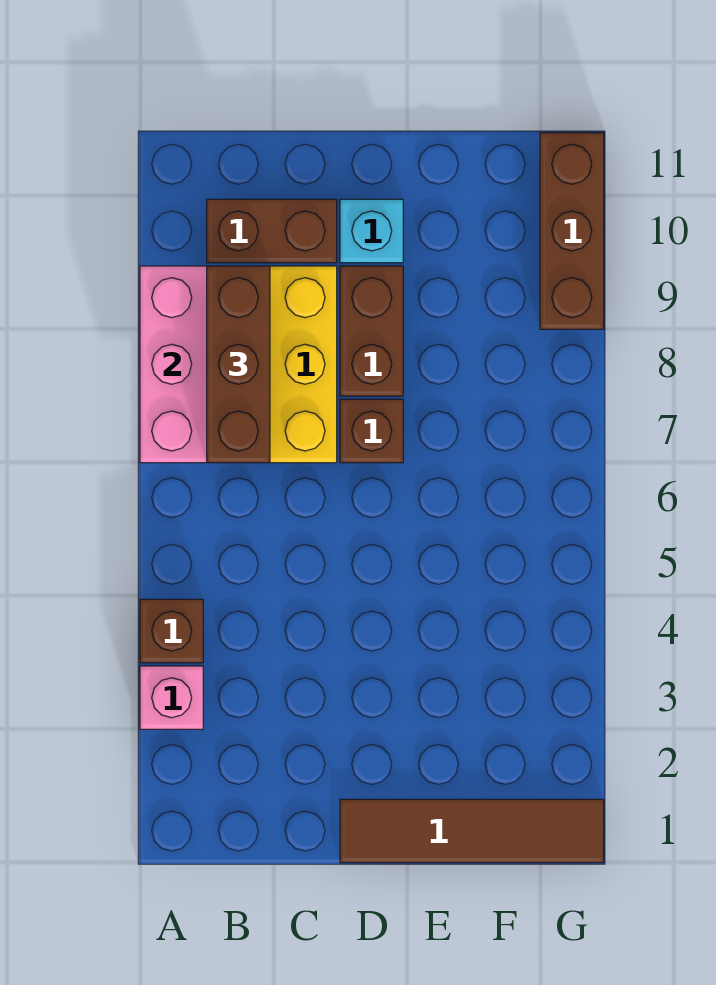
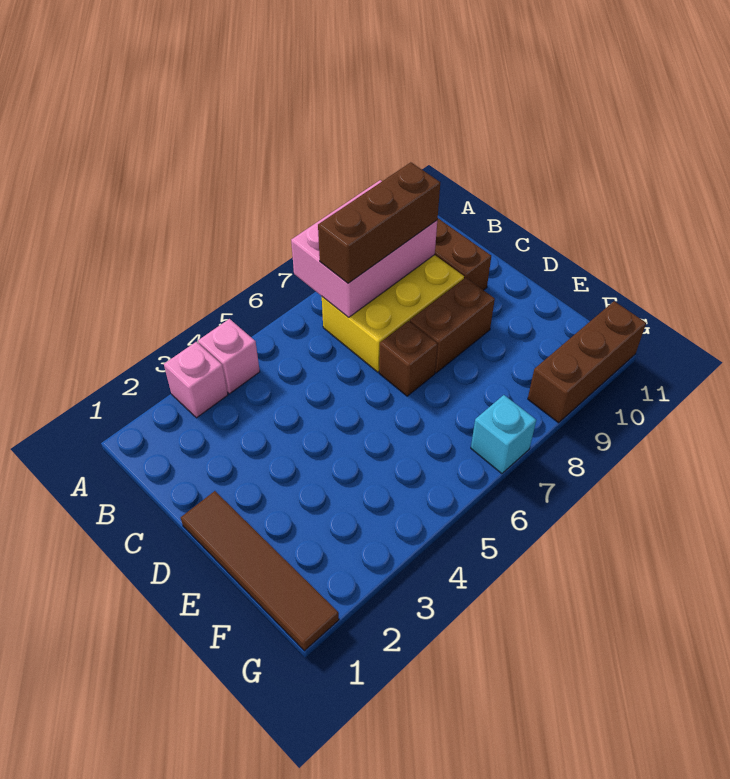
brown brick A4 level 1 -> pink brick A4 level 1
cyan brick D10 level 1 -> cyan brick G7 level 1

